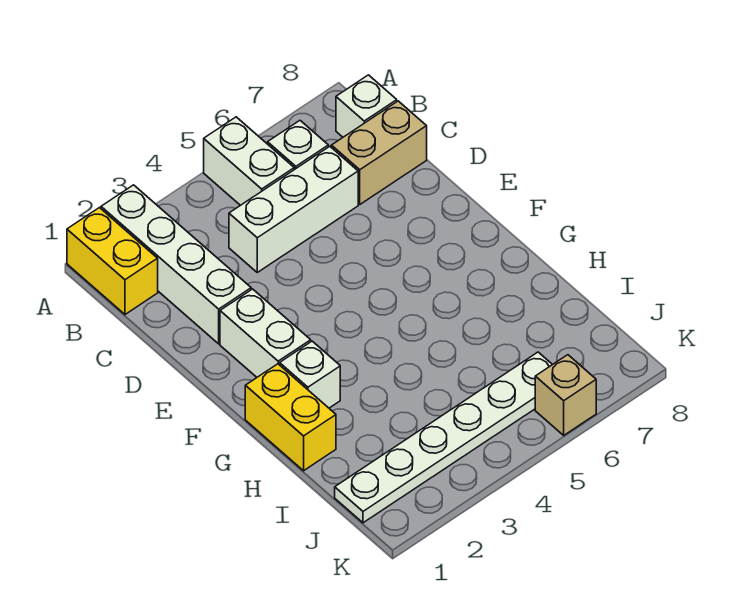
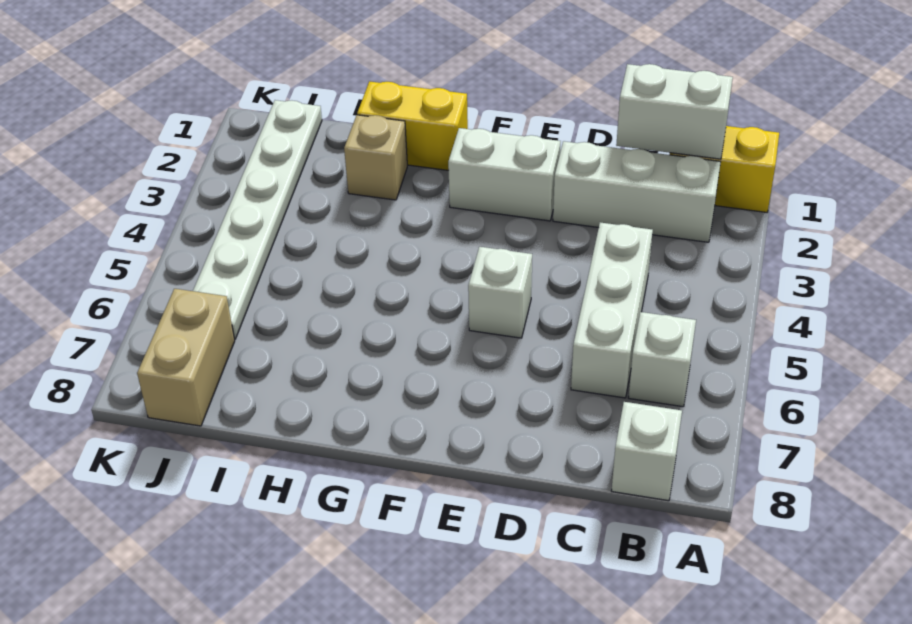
white brick A2:D2 level 1 -> white brick B2:D2 level 1
white brick A5:B5 level 1 -> white brick B1:C1 level 2
tan brick C7:C8 level 1 -> tan brick J7:J8 level 1
white brick G2 level 1 -> white brick E5 level 1
tan brick K6 level 1 -> tan brick H2 level 1

